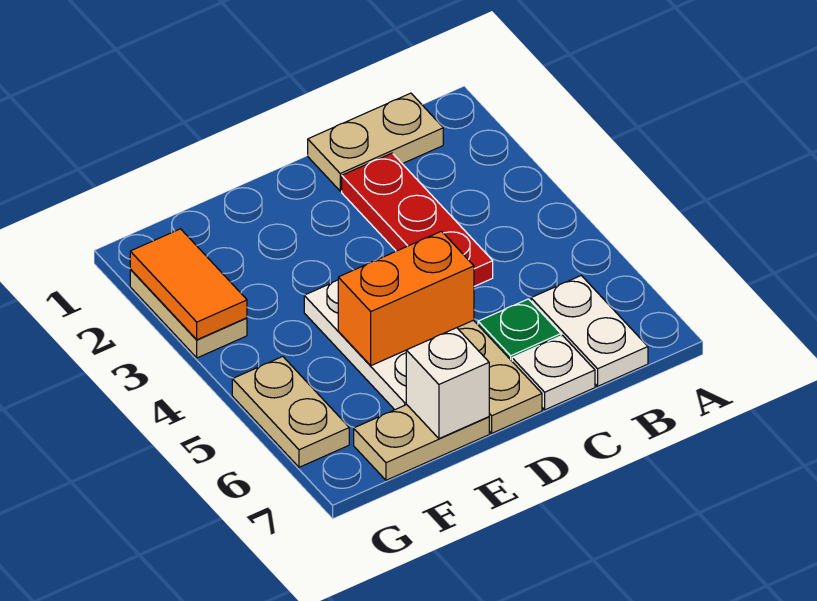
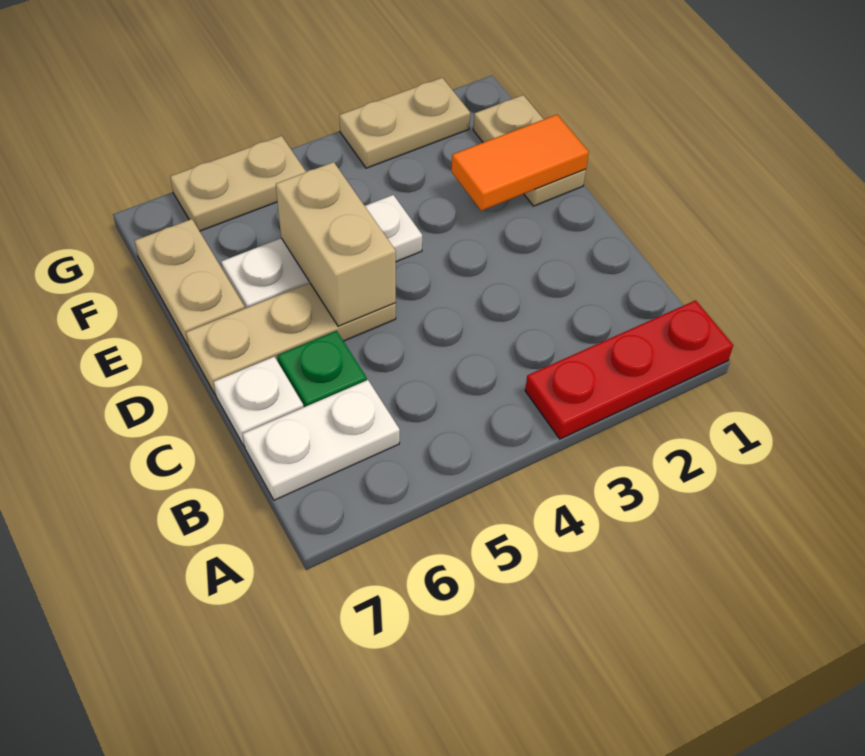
tan plate B1:C1 level 1 -> tan plate E1:F1 level 1
red plate C2:C4 level 1 -> red plate A1:A3 level 1
orange brick D5:E5 level 2 -> tan brick D5:E5 level 2
white brick E7 level 2 -> none
orange tile G2:G3 level 2 -> orange tile E1:E2 level 2

